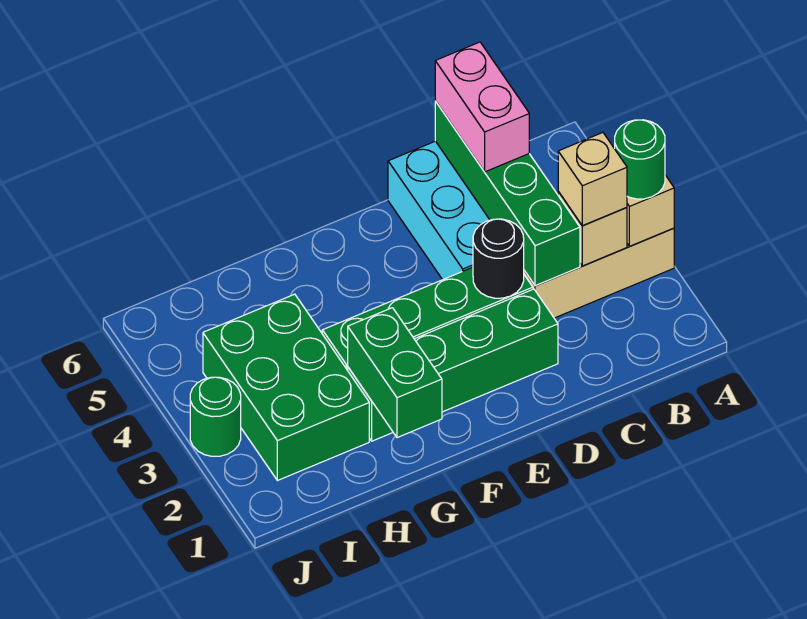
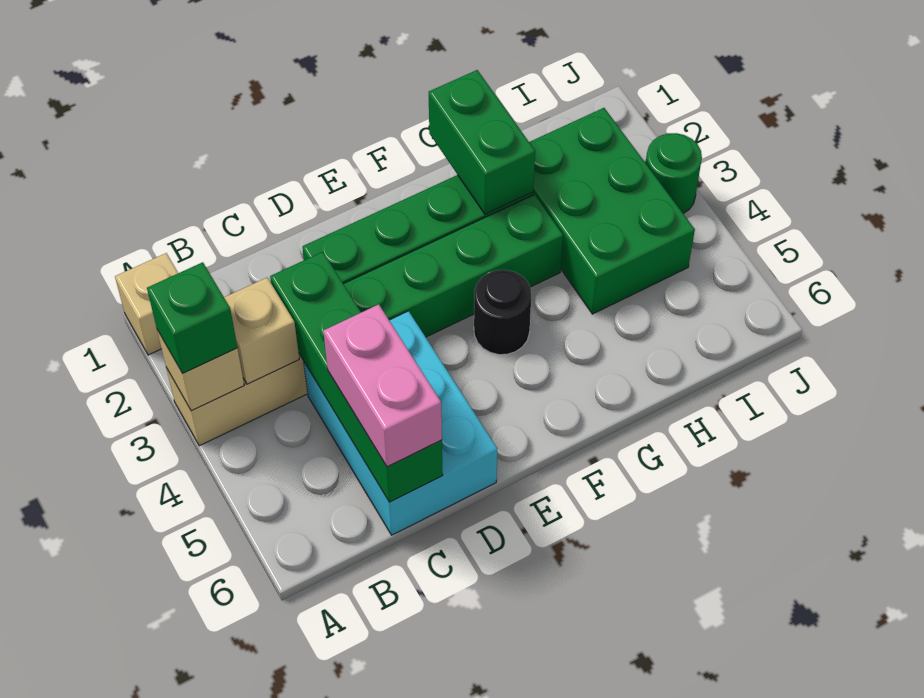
green round brick A3 level 3 -> green brick A3 level 3
tan brick B3 level 3 -> tan brick A1 level 1
black round brick D3 level 2 -> black round brick F4 level 1

